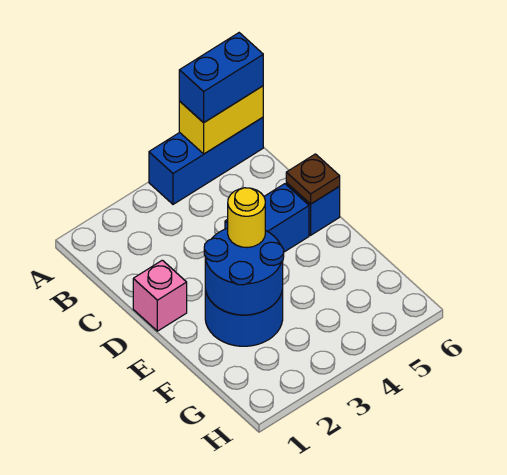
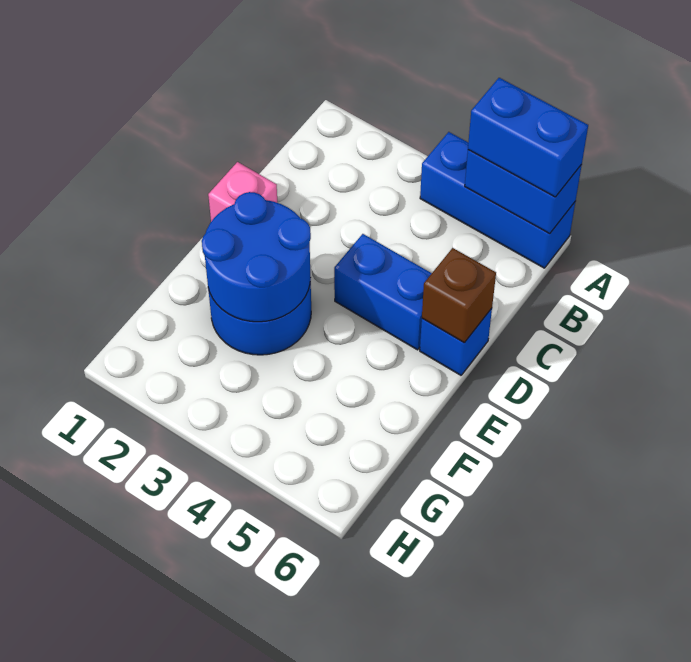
yellow brick A5:A6 level 2 -> blue brick A5:A6 level 2
brown plate D6 level 2 -> brown brick D6 level 2
yellow round brick E3 level 3 -> none

